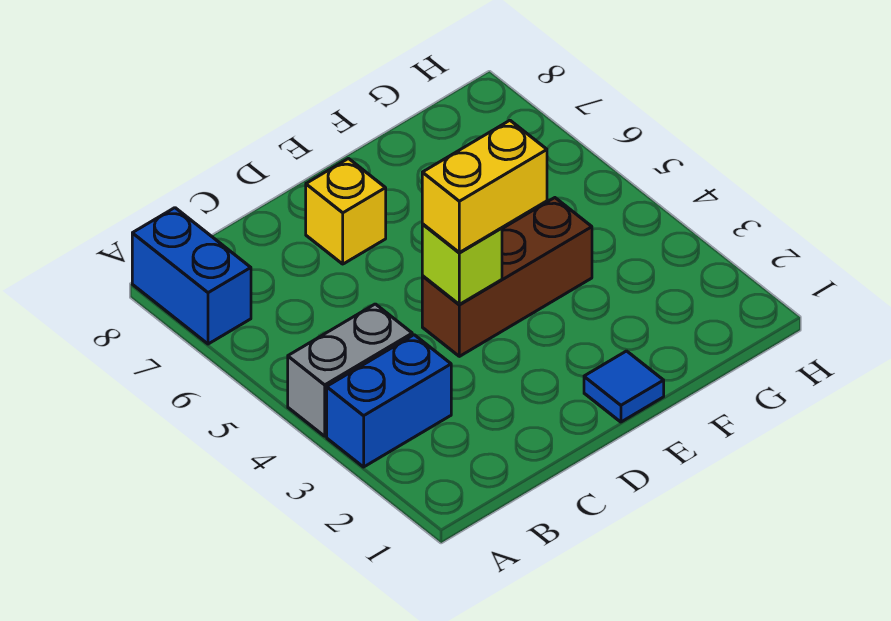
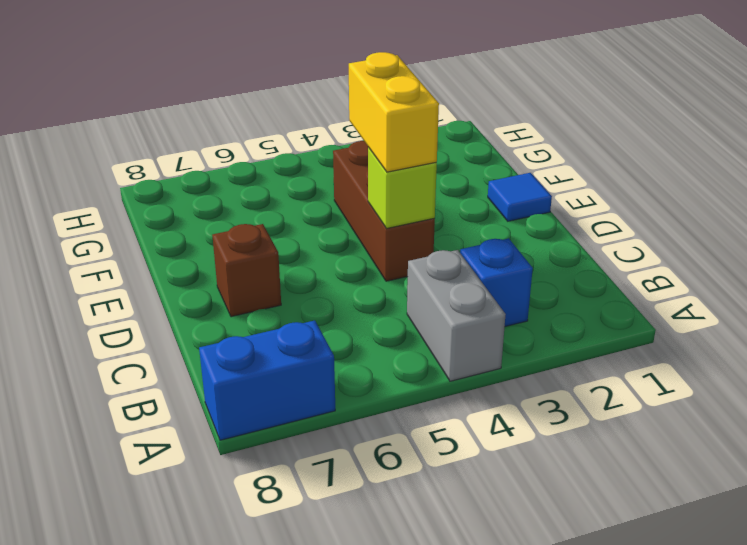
blue brick A3:B3 level 1 -> blue brick B3 level 1
yellow brick D7 level 1 -> brown brick D7 level 1

